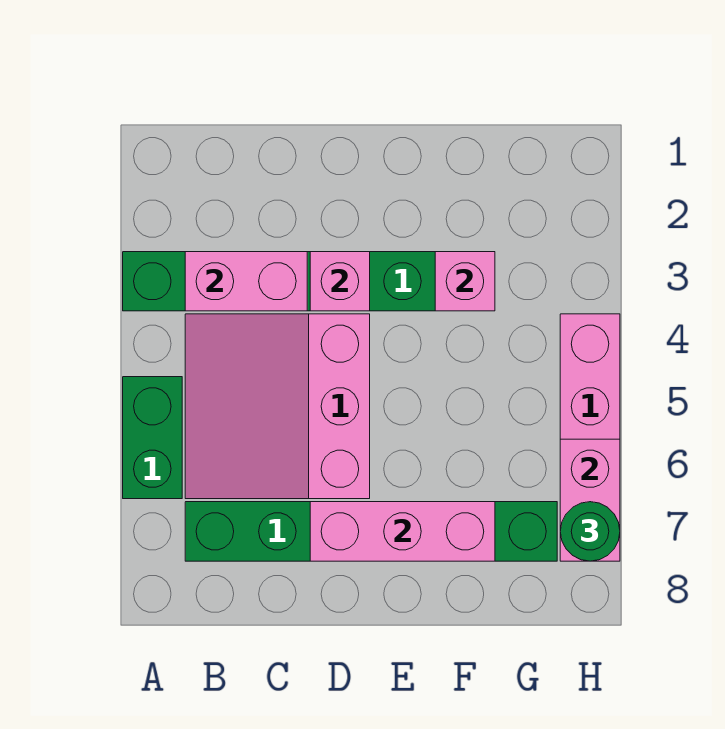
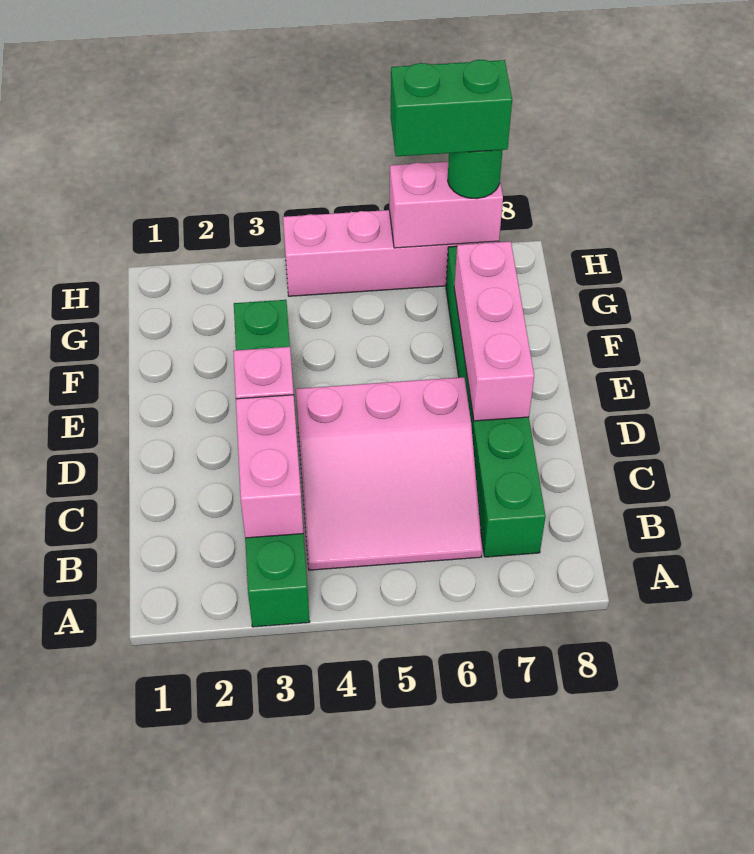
green brick A5:A6 level 1 -> green brick H6:H7 level 4
pink brick F3 level 2 -> none

